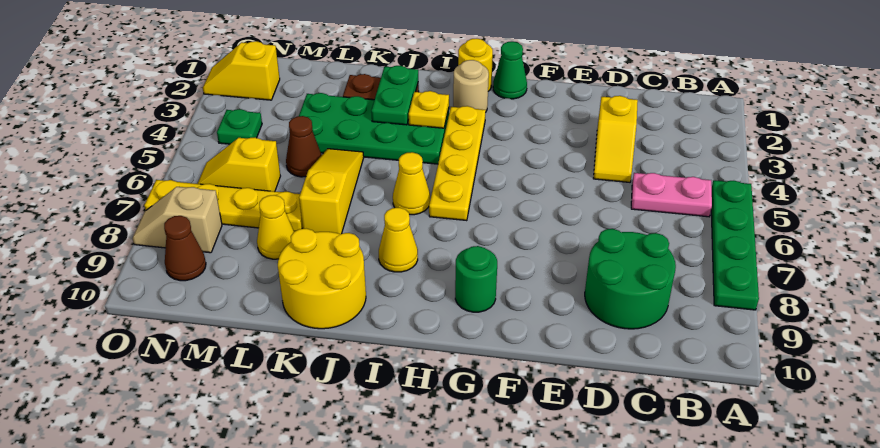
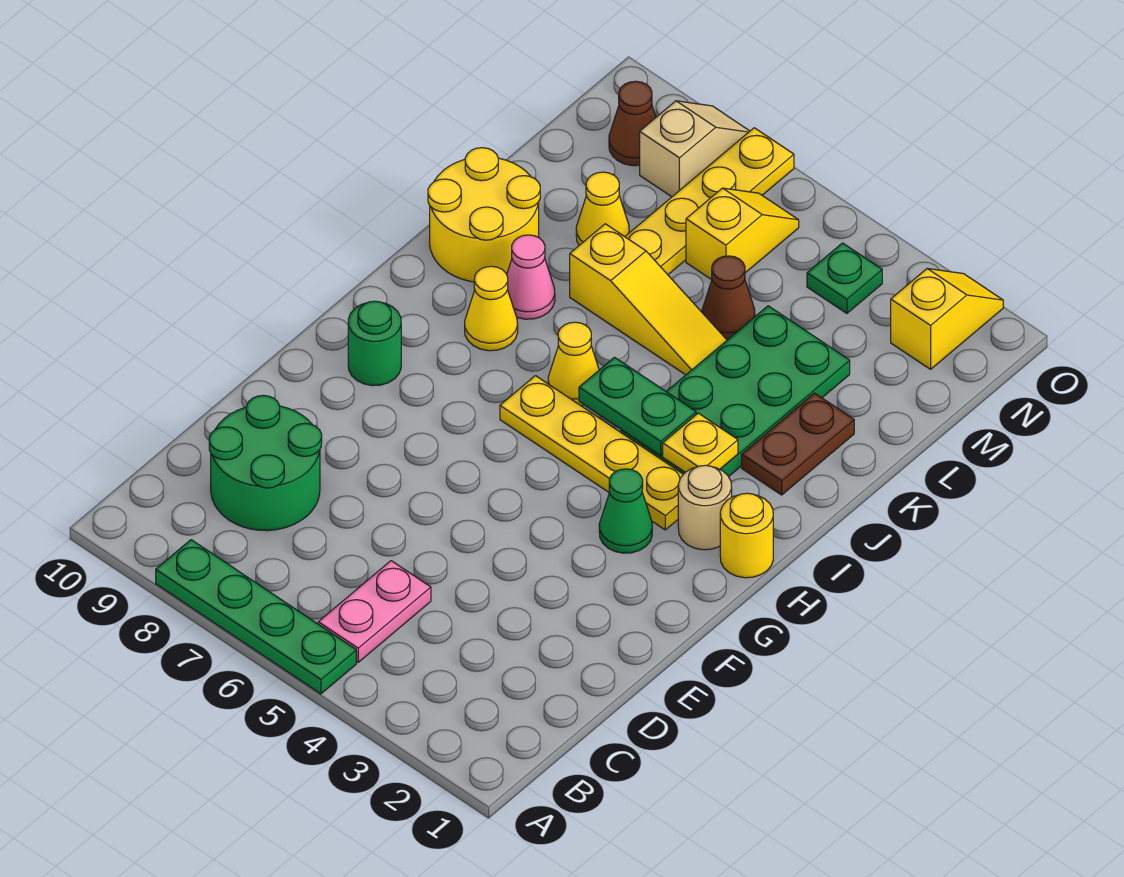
yellow slope D3:D4 level 1 top 3 -> none
green cone G1 level 1 -> green cone G3 level 1
green plate J2:J3 level 2 -> green plate I4:I5 level 2
none -> pink cone J8 level 1

